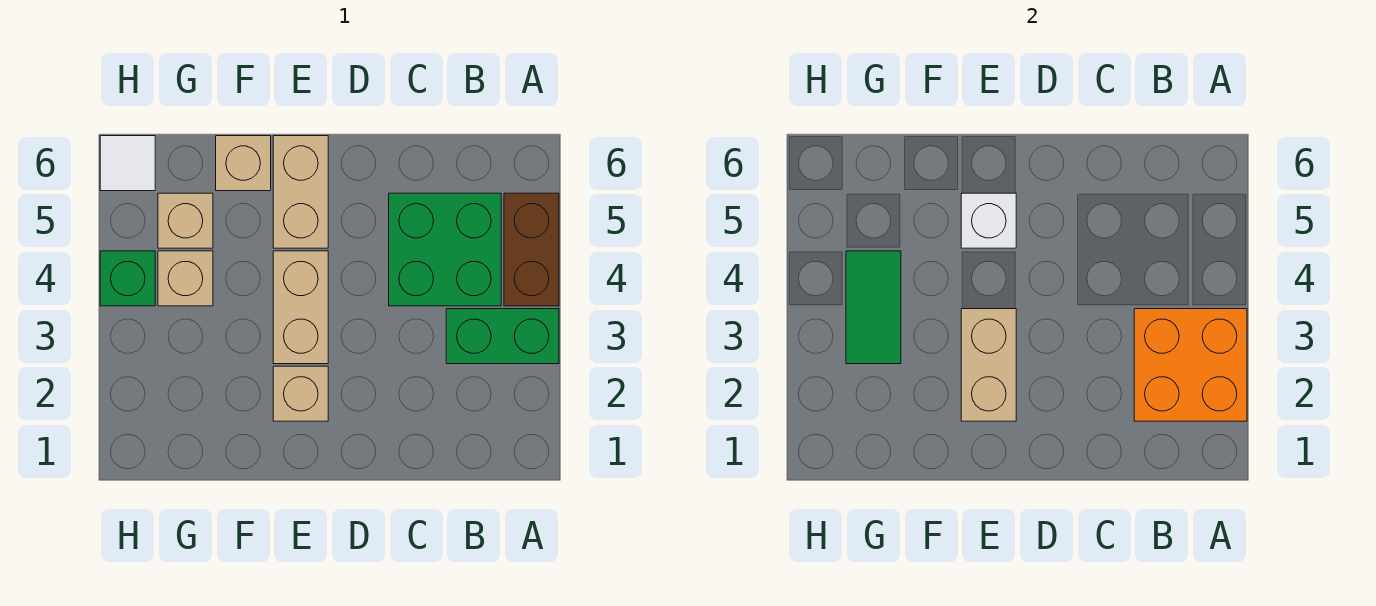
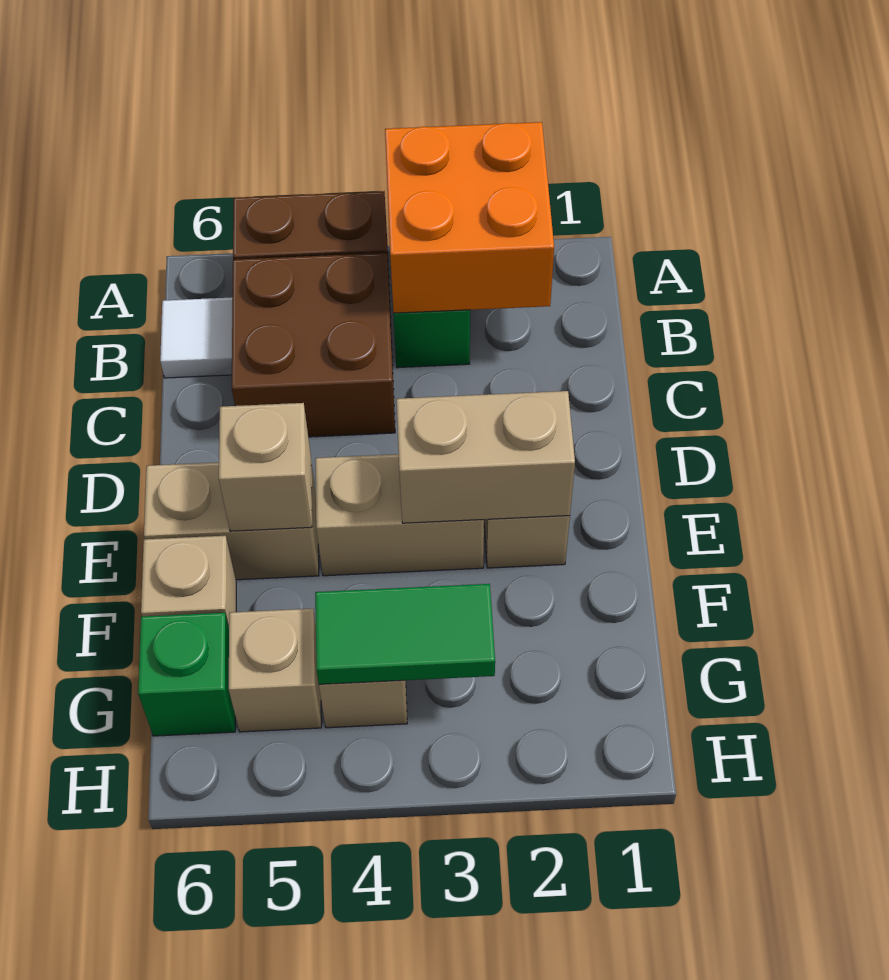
green brick B4:C5 level 1 -> brown brick B4:C5 level 1
white brick E5 level 2 -> tan brick E5 level 2
green brick H4 level 1 -> green brick G6 level 1
white tile H6 level 1 -> white tile B6 level 1

